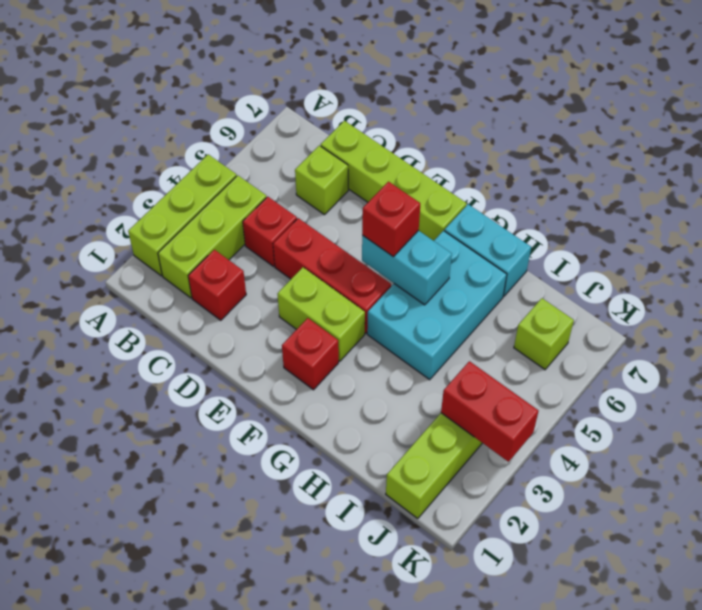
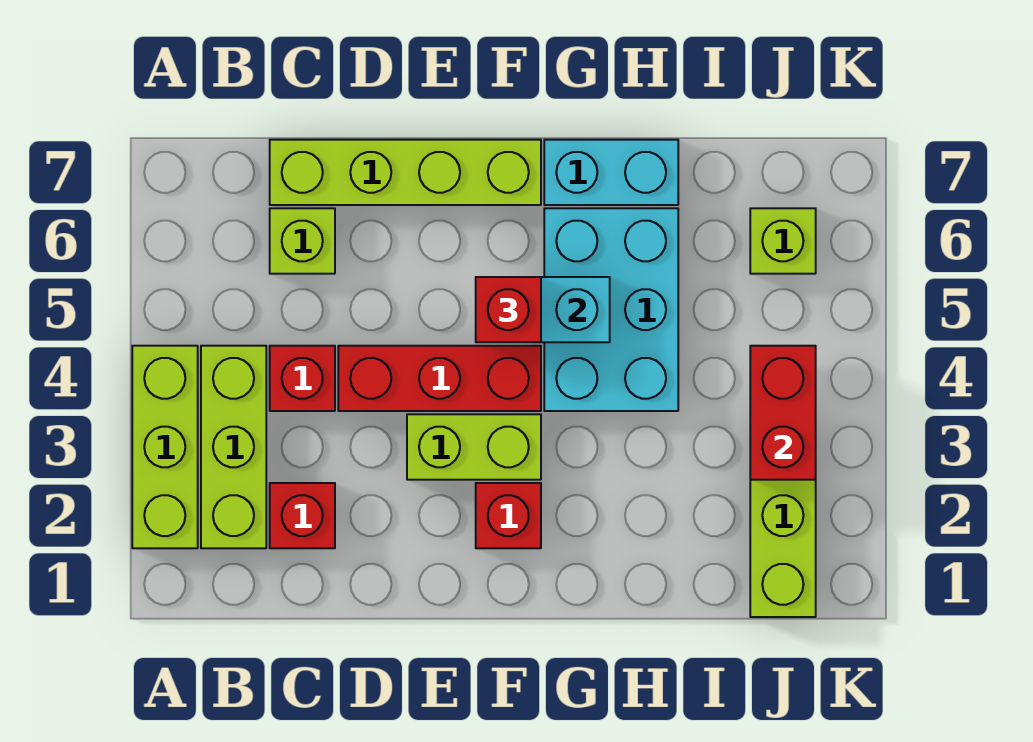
red brick J3:K3 level 2 -> red brick J3:J4 level 2

